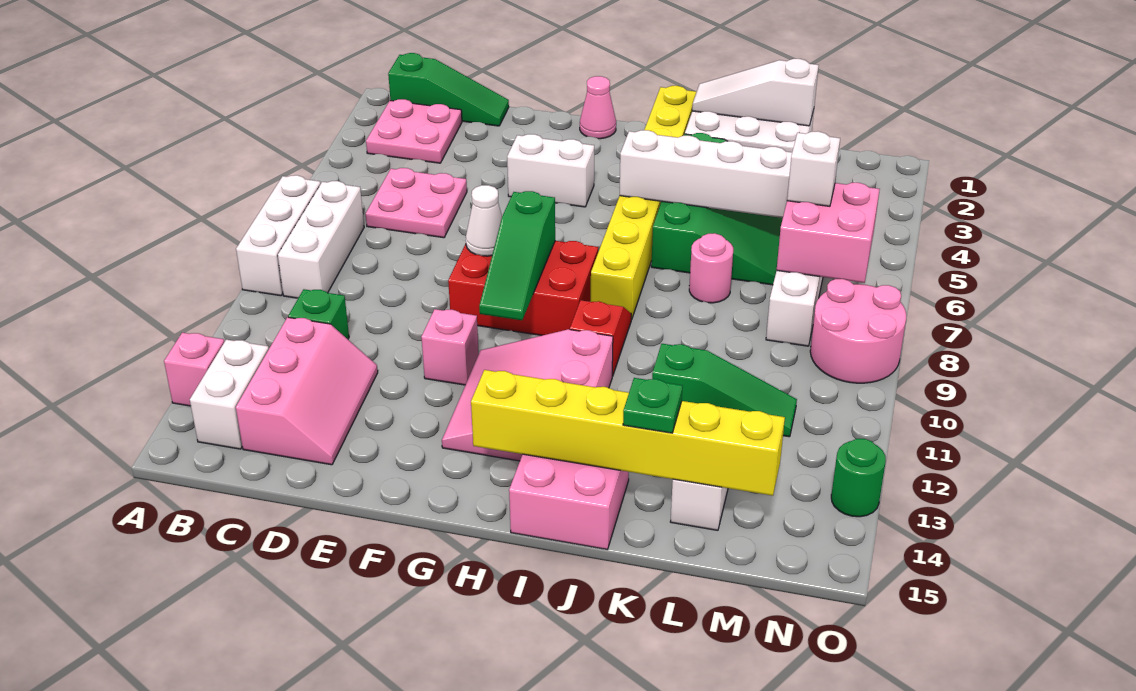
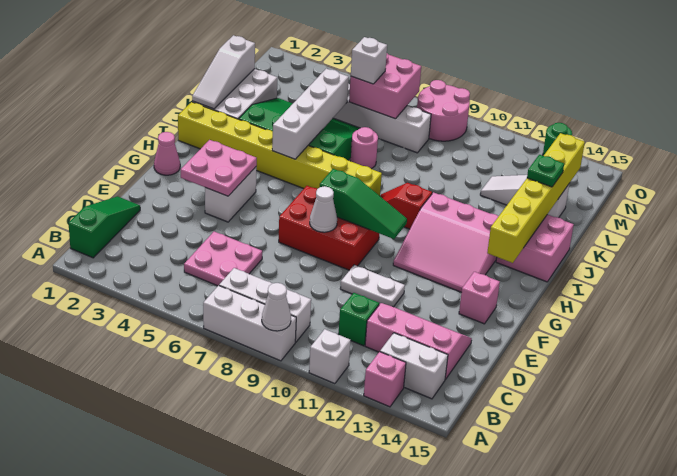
none -> white cone A9 level 2
none -> white brick A11 level 1
pink plate B2:C3 level 1 -> pink plate F3:G4 level 2
none -> white plate E10:E11 level 1
red brick F8:H9 level 1 -> red brick F7:G9 level 1
pink brick F11 level 1 -> pink brick F14 level 1
green slope K11:M11 level 1 top K -> none

